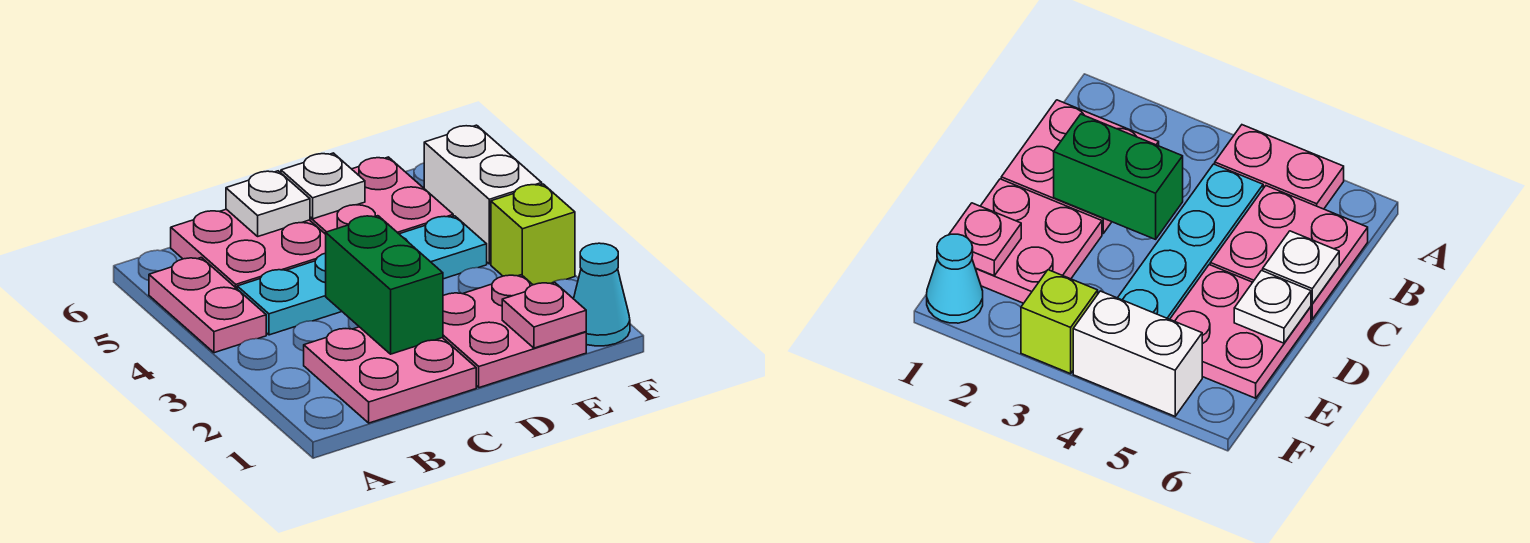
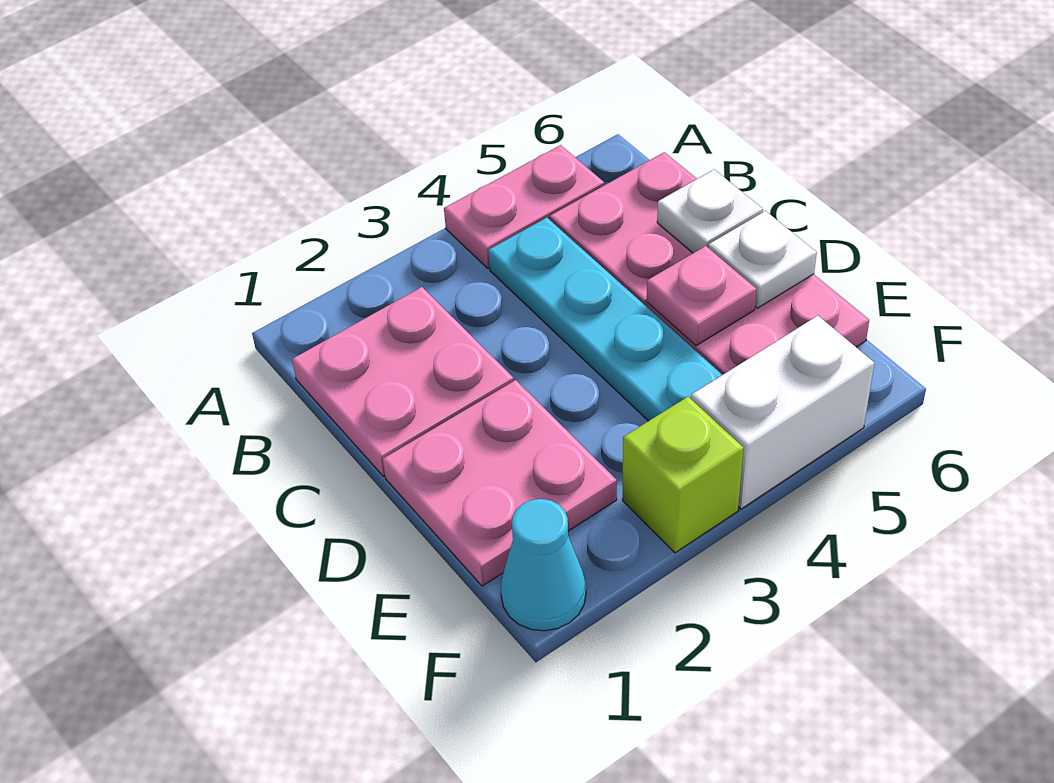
green brick C2:C3 level 2 -> none
pink plate E1 level 2 -> pink plate D5 level 2

